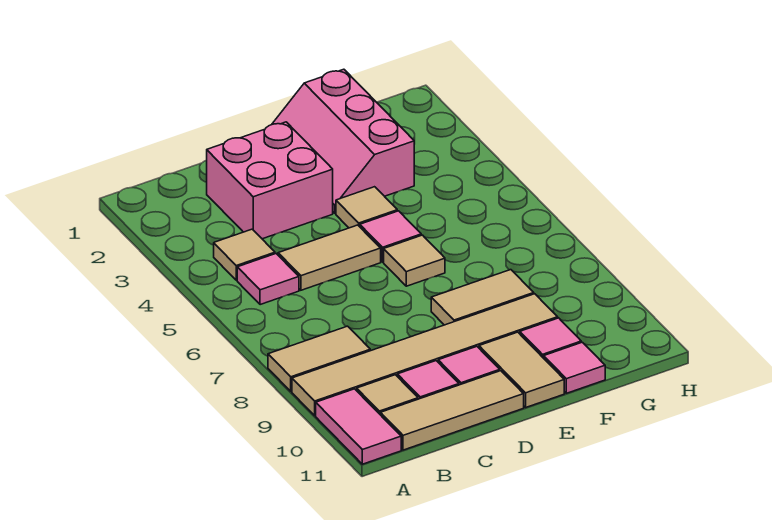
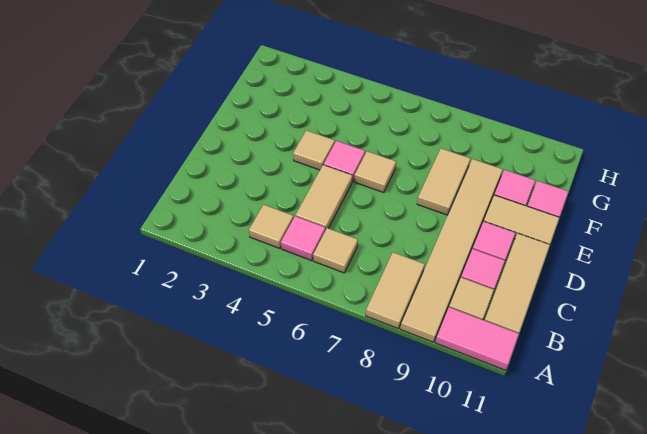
none -> tan tile B6 level 1
pink brick C2:D3 level 1 -> none
pink slope E1:F3 level 1 top F -> none

